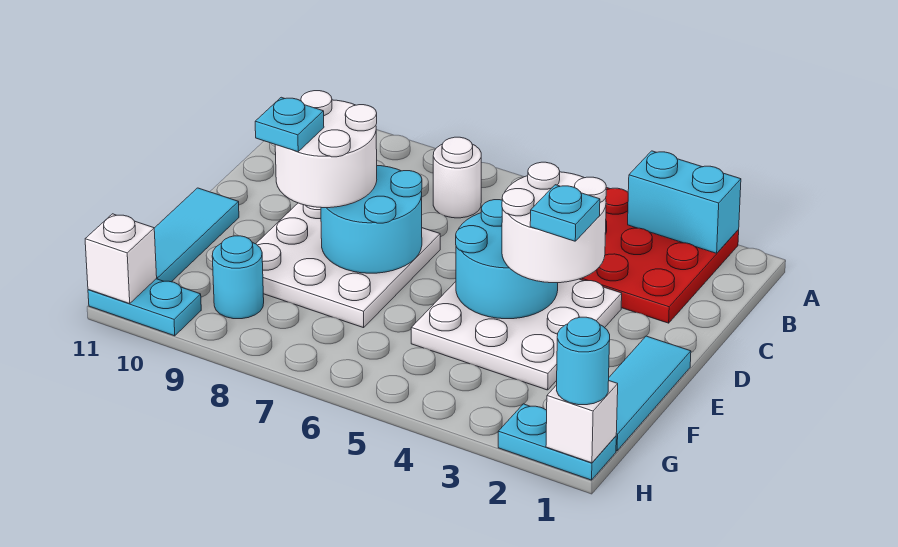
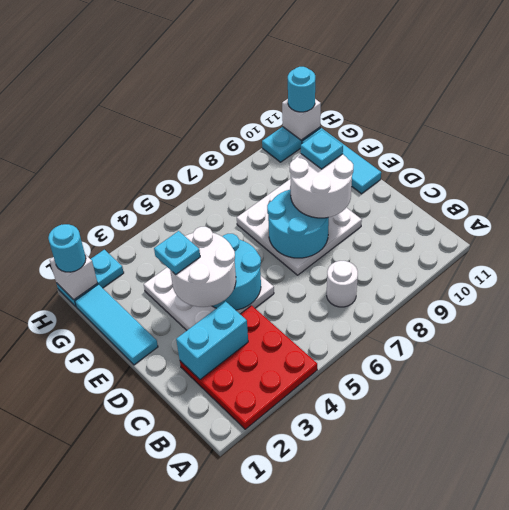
cyan brick A2:A3 level 2 -> cyan brick C2:C3 level 2
cyan round brick G9 level 1 -> cyan round brick H11 level 3

